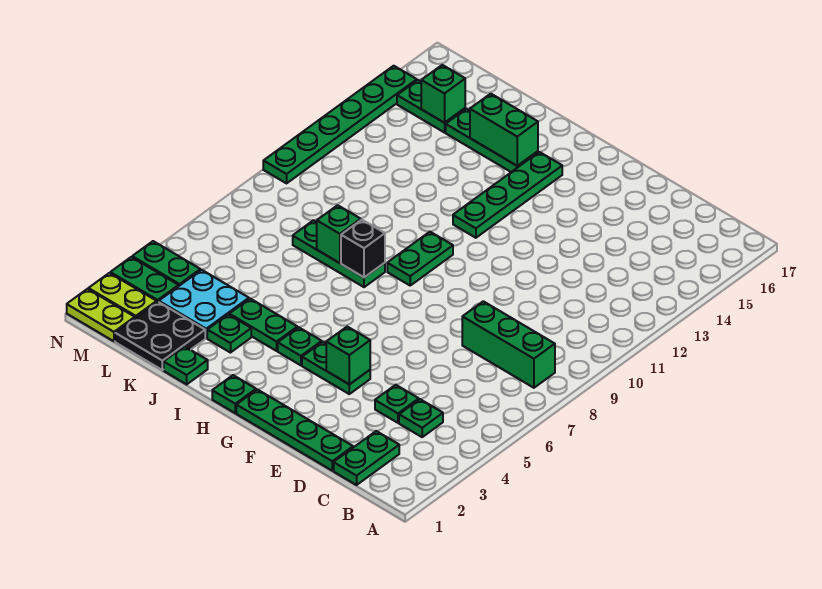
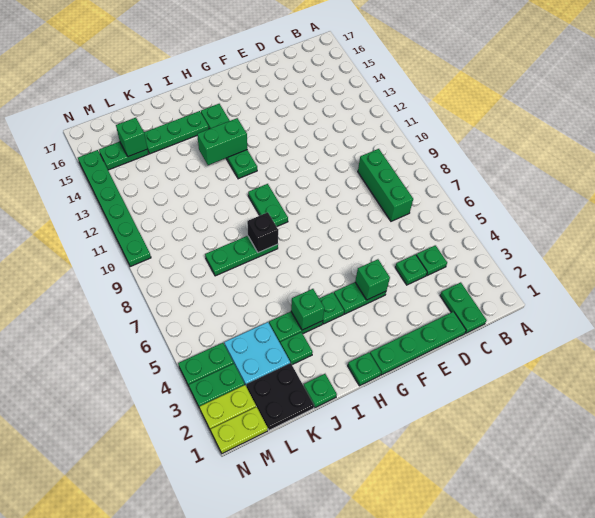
green brick B8:D8 level 1 -> green brick C7:C9 level 1
green brick I15:J15 level 2 -> green brick H13:I13 level 2
green brick J8 level 2 -> green brick I4 level 2

